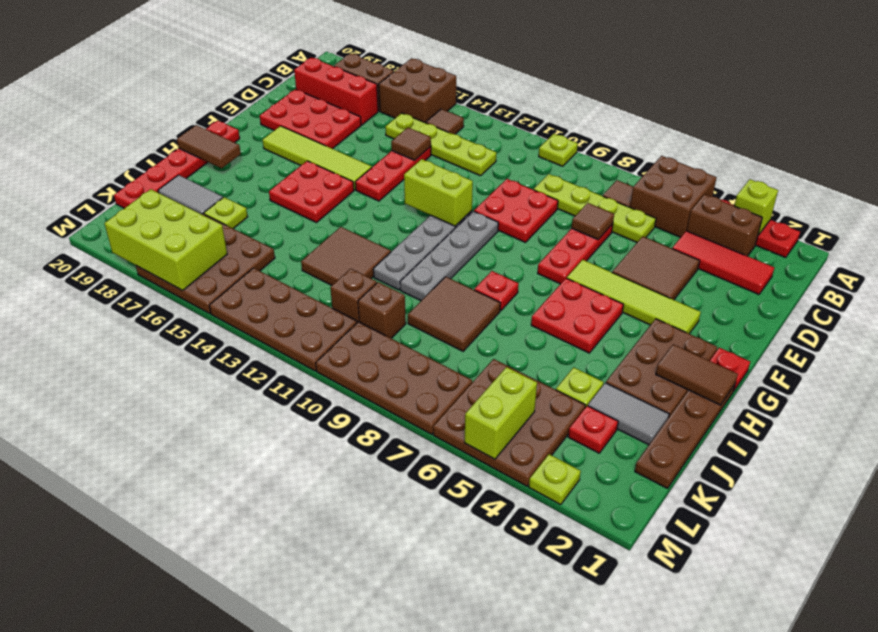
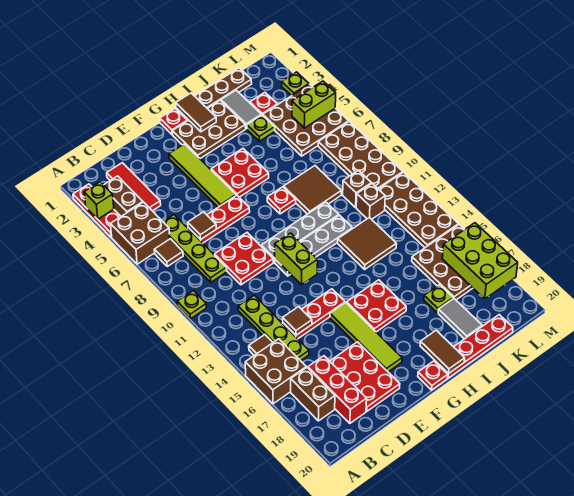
brown tile D4:E5 level 1 -> none

